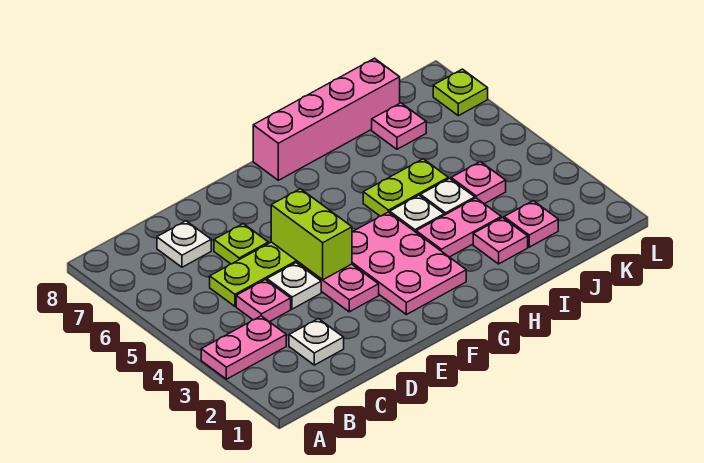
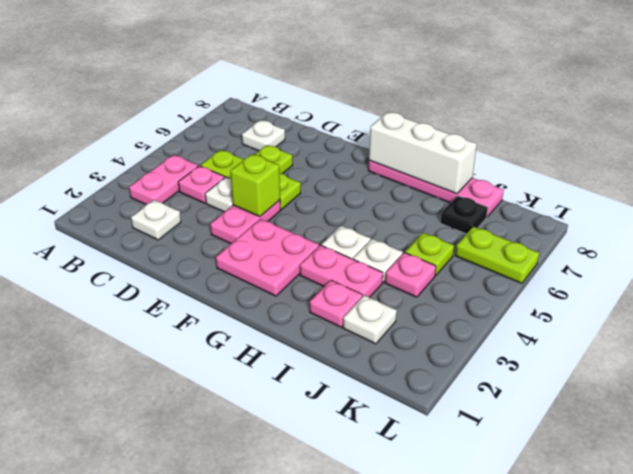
pink plate A3:B3 level 1 -> pink plate B3:B4 level 1
lime brick E4:E5 level 2 -> lime brick E4 level 2
pink plate F2:G4 level 1 -> pink plate F2:G3 level 1
pink brick G8:J8 level 1 -> pink plate G8:J8 level 1
none -> white brick G8:I8 level 2
lime plate H5:I5 level 1 -> lime plate K6:L6 level 1
pink plate J2 level 1 -> white plate J2 level 1
pink plate J7 level 1 -> black plate J7 level 1
lime plate L7 level 1 -> lime plate J5 level 1

